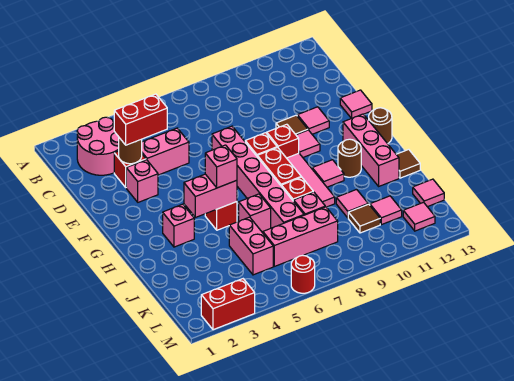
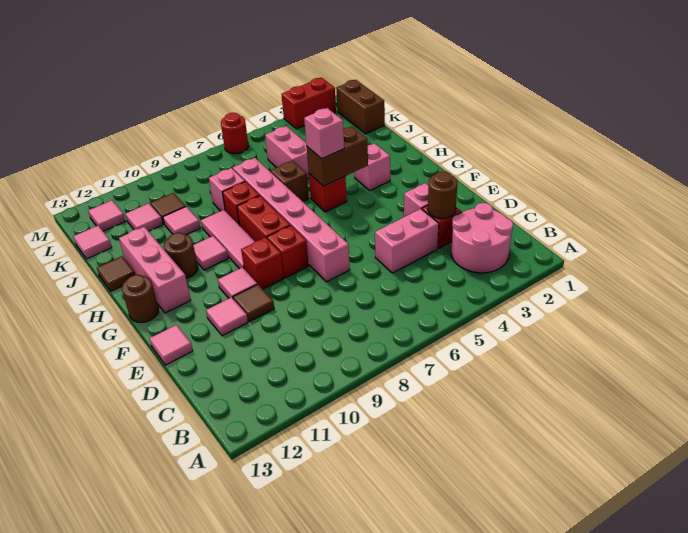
red brick D3:D4 level 3 -> none
pink brick H4:H5 level 2 -> brown brick H4:H5 level 2
pink brick I6 level 1 -> brown brick I6 level 1
none -> brown brick K1:L1 level 1
pink brick K6:K8 level 1 -> none

